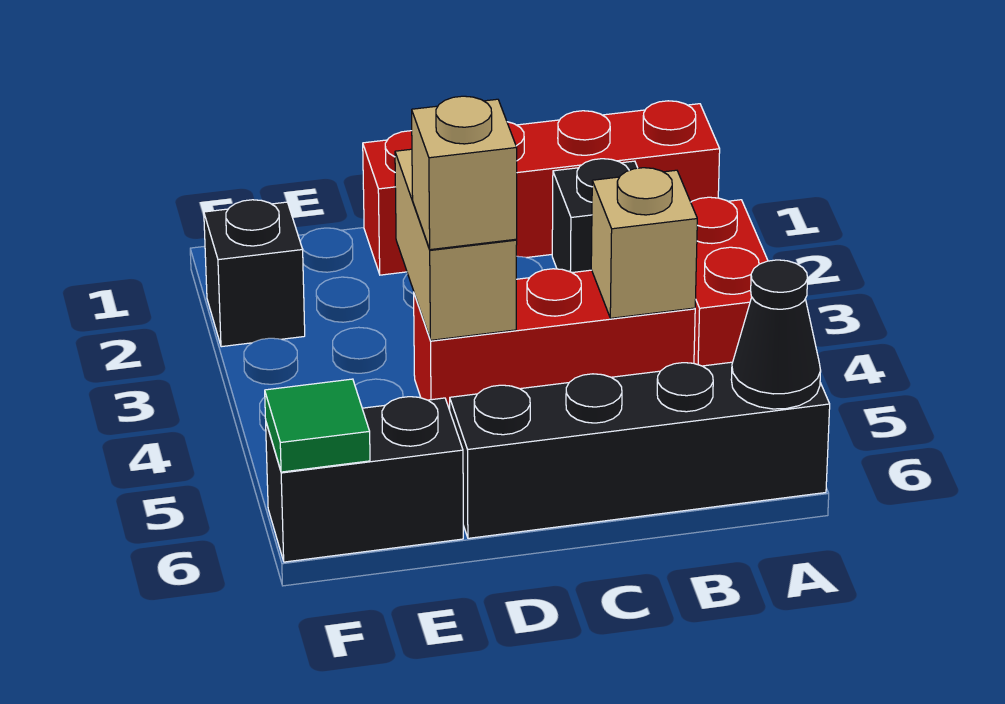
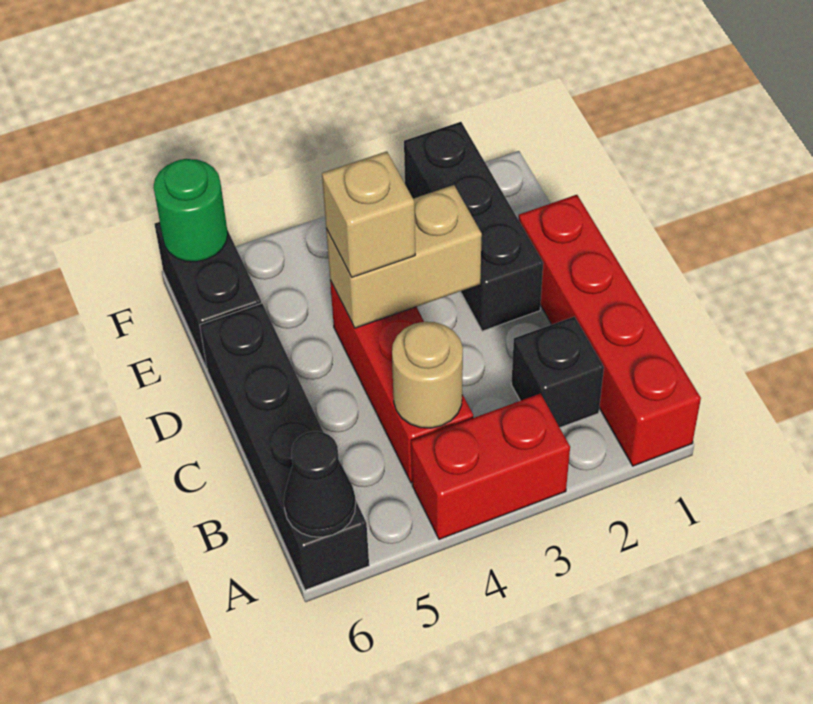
tan brick B4 level 2 -> tan round brick B4 level 2
black brick F2 level 1 -> black brick D2:F2 level 1
green tile F6 level 2 -> green round brick F6 level 2

